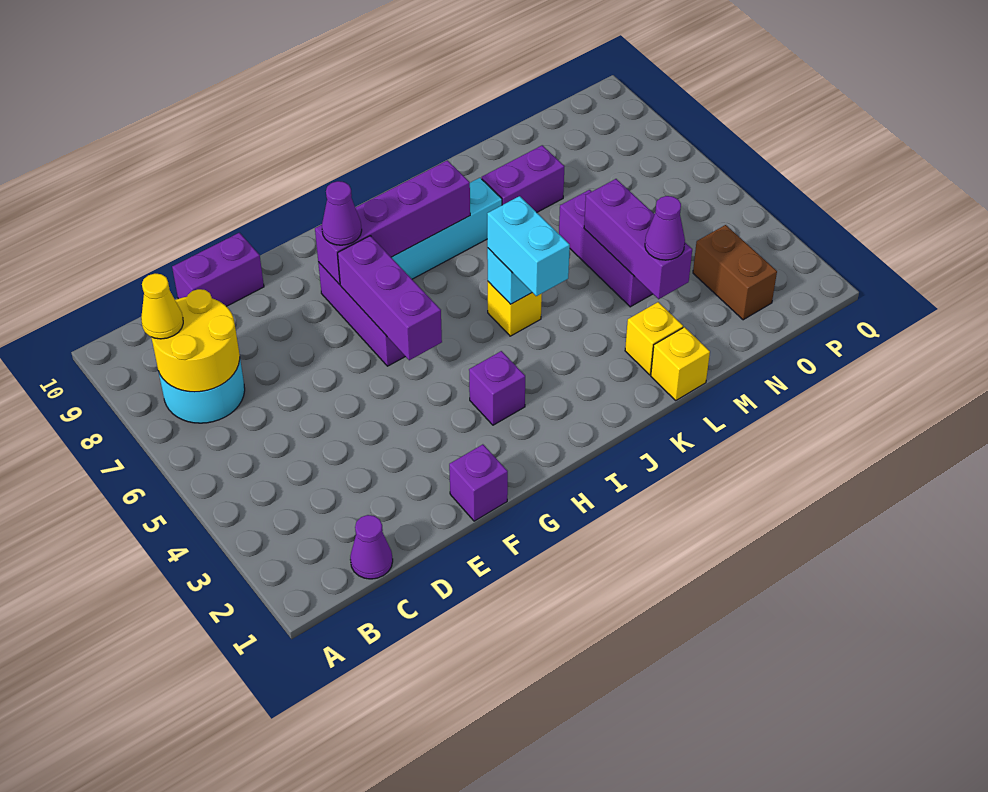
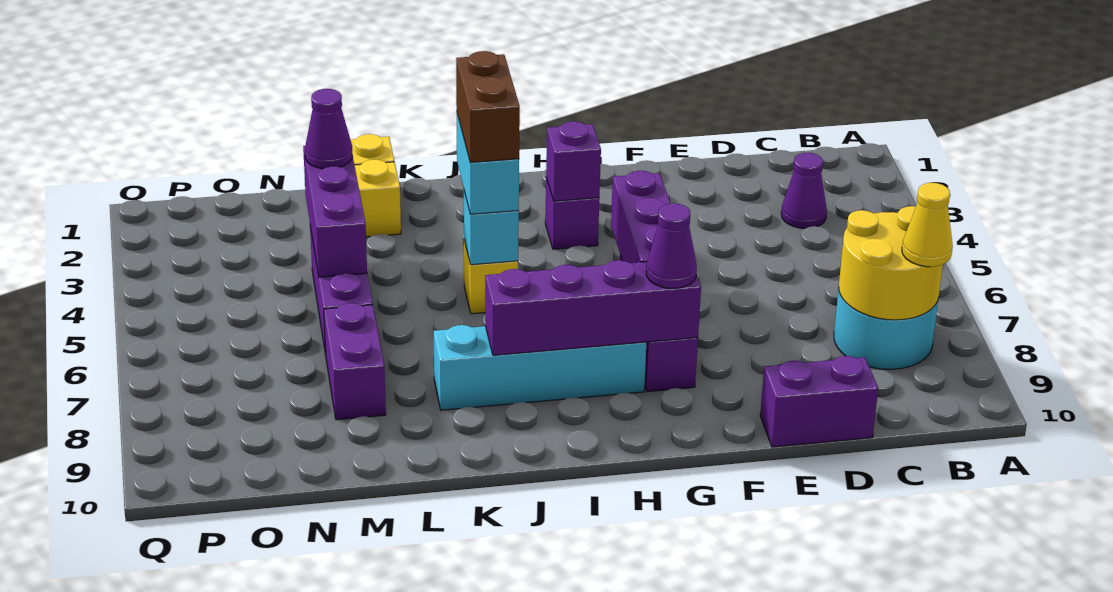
purple cone C1 level 1 -> purple cone C3 level 1
purple brick F1 level 1 -> purple brick H3 level 2
purple brick L8:M8 level 1 -> purple brick M7:M8 level 1
brown brick O2:O3 level 1 -> brown brick J4:J5 level 4

